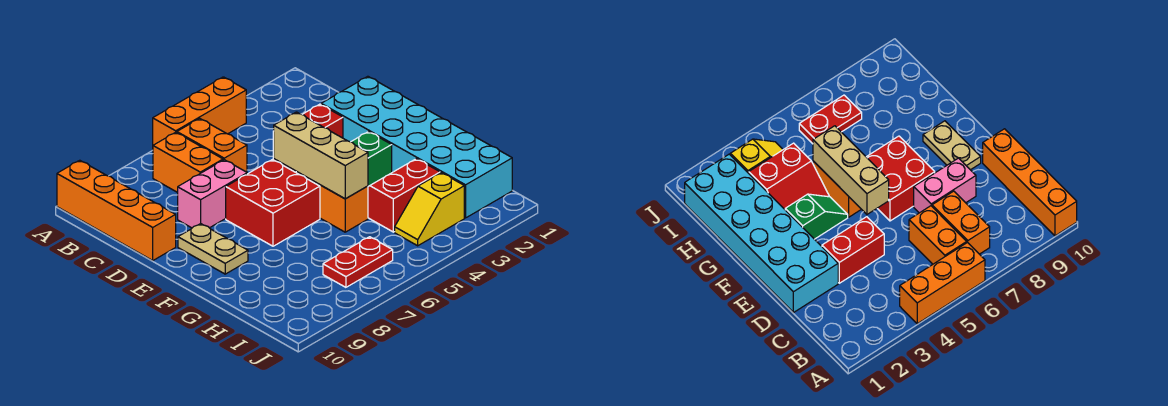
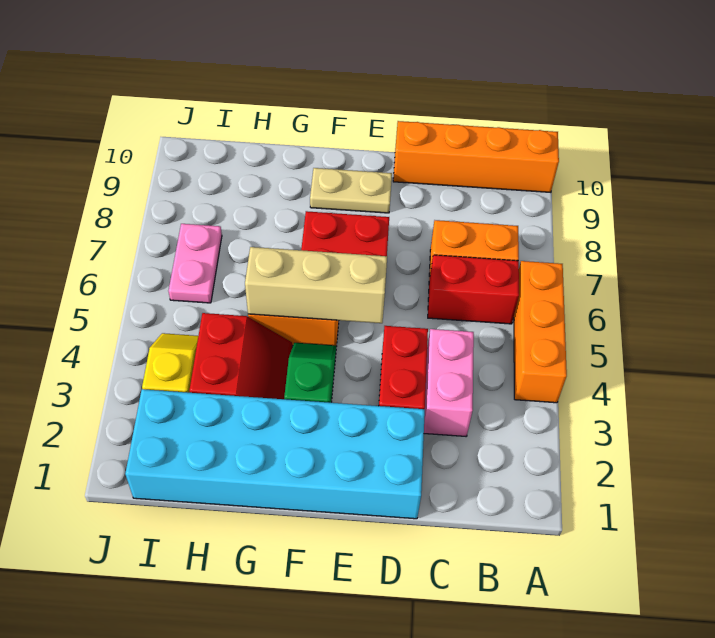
orange brick B6:C6 level 1 -> red brick B6:C6 level 1
pink brick D7:D8 level 1 -> pink brick C3:C4 level 1
red plate I6:I7 level 1 -> pink plate I6:I7 level 1

